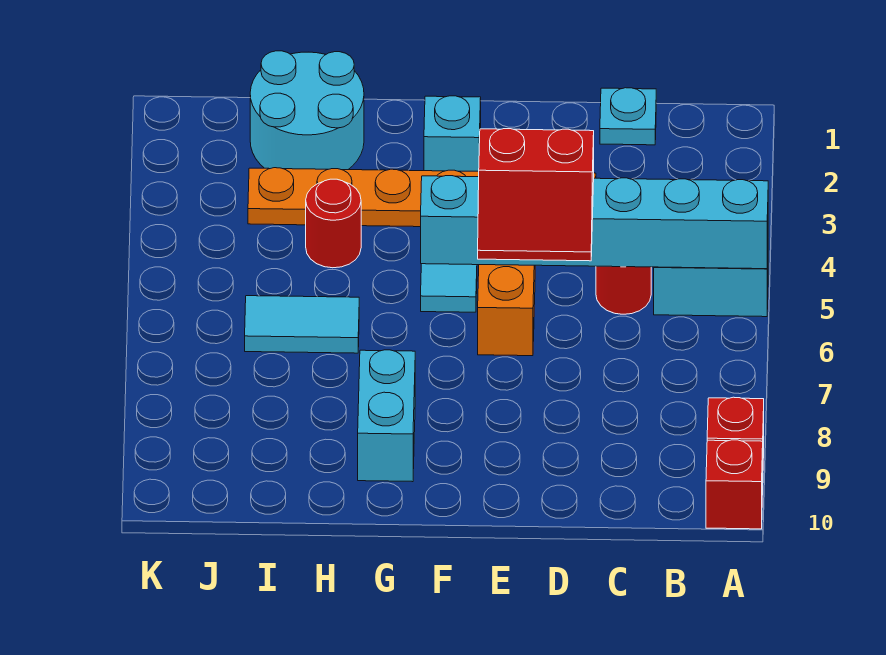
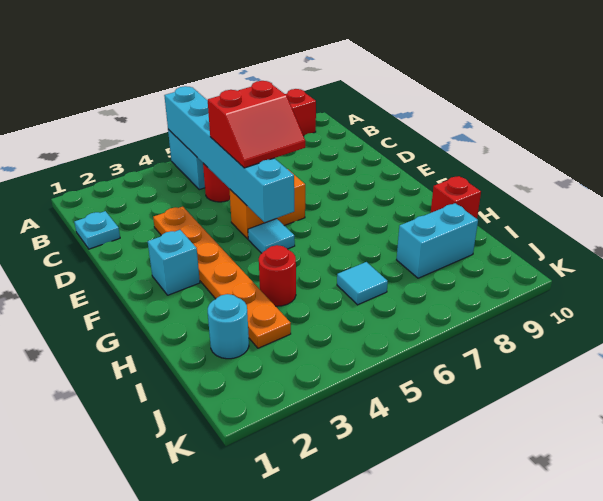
red brick A10 level 1 -> red brick H10 level 1
red slope D5:E6 level 3 top 5 -> red slope D5:E6 level 3 top D
cyan brick G8:G9 level 1 -> cyan brick I8:I9 level 1
cyan round brick H1:I2 level 1 -> cyan round brick I2 level 1
cyan tile H6:I6 level 1 -> cyan tile I6 level 1

